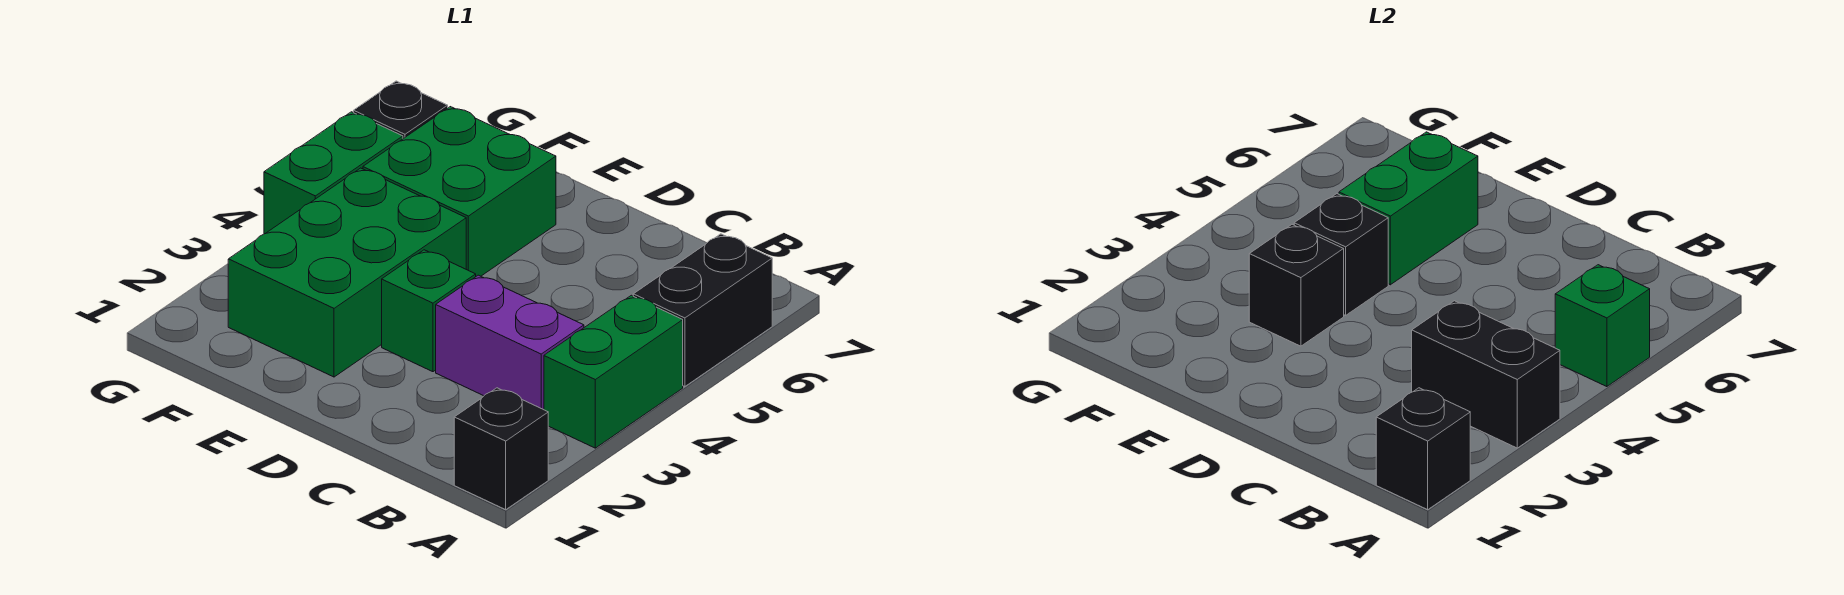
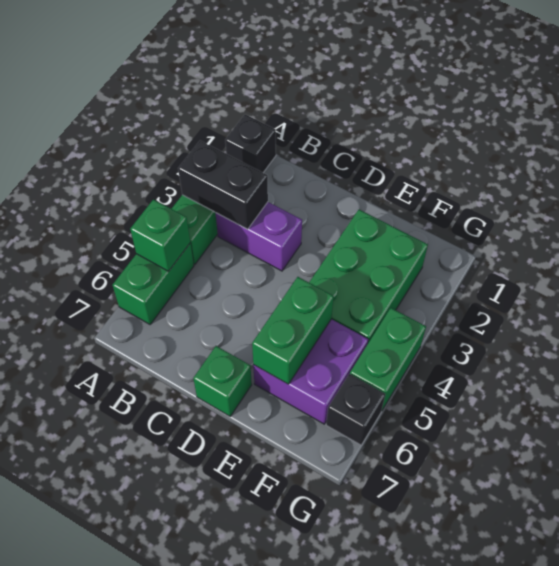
black brick A1 level 2 -> none
black brick A5:A6 level 1 -> green brick A5:A6 level 1
green brick D3 level 1 -> green brick D7 level 1
black brick E3 level 2 -> none
black brick E4 level 2 -> none
green brick E5:F6 level 1 -> purple brick E5:F6 level 1

